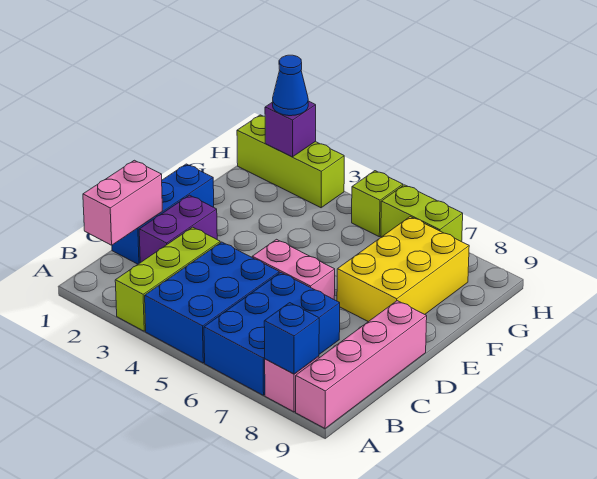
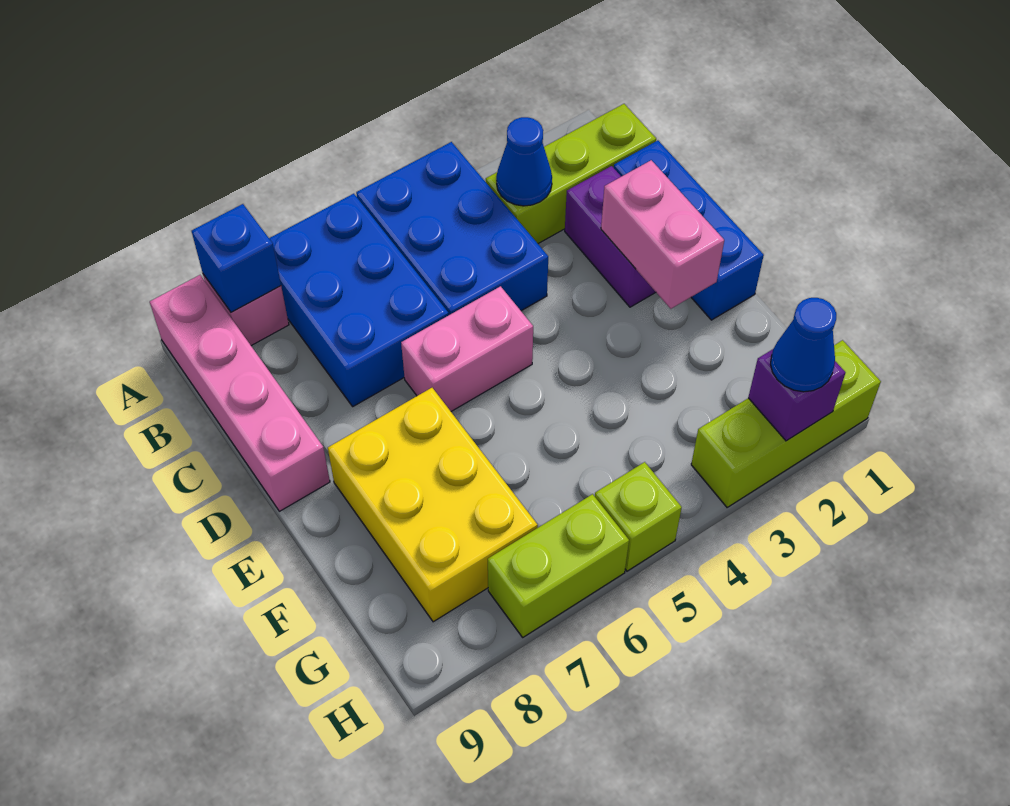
lime brick A3:C3 level 1 -> lime brick B1:B3 level 1
pink brick B1:C1 level 2 -> pink brick D2:E2 level 2
none -> blue cone B3 level 2

